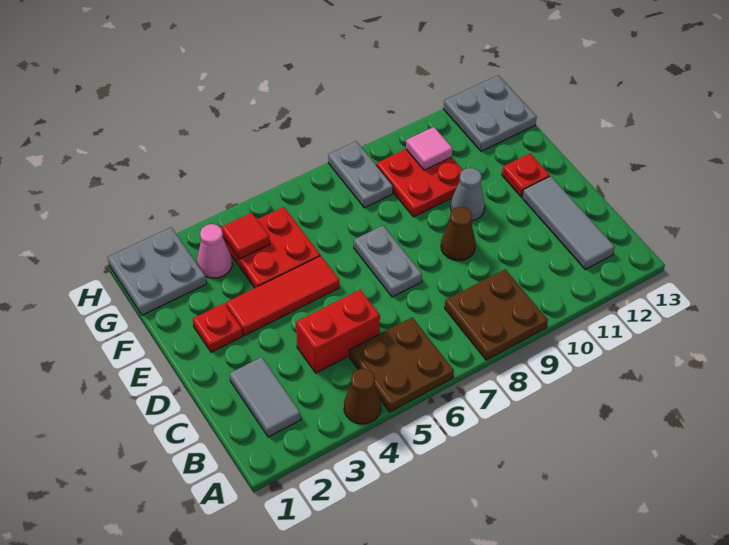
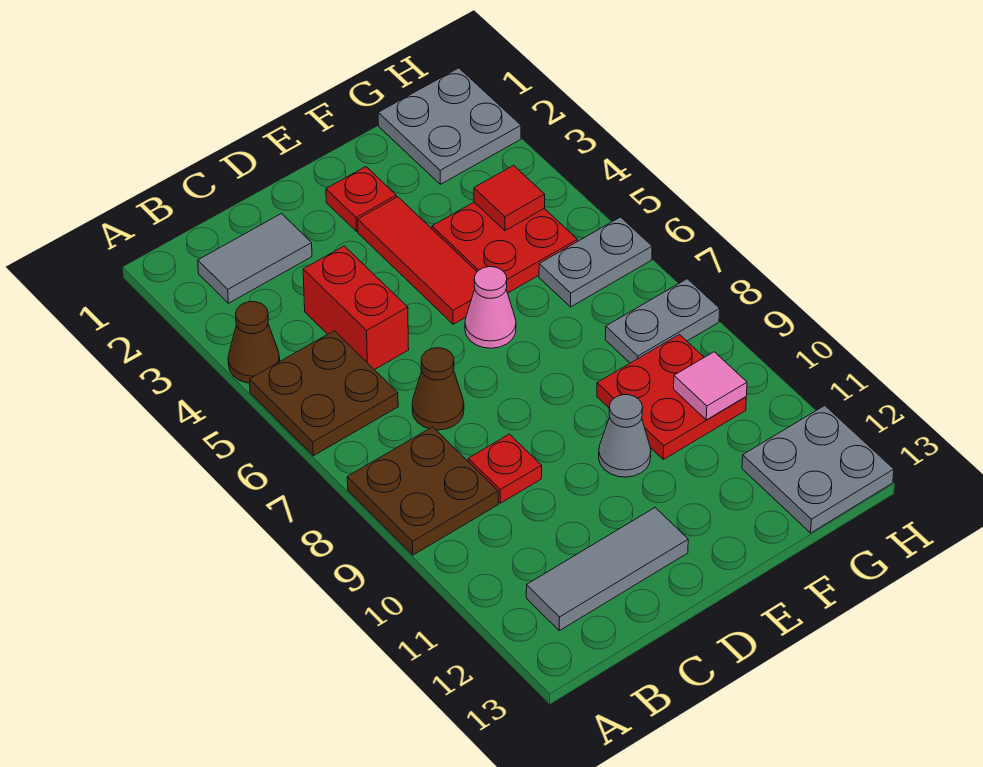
grey plate D7:E7 level 1 -> grey plate G6:H6 level 1
brown cone D9 level 1 -> brown cone C7 level 1
red plate E12 level 1 -> red plate C9 level 1
pink cone G3 level 1 -> pink cone E6 level 1

